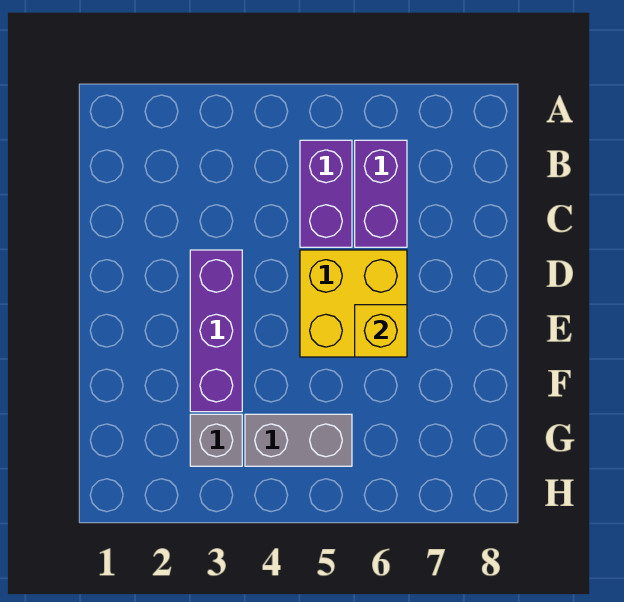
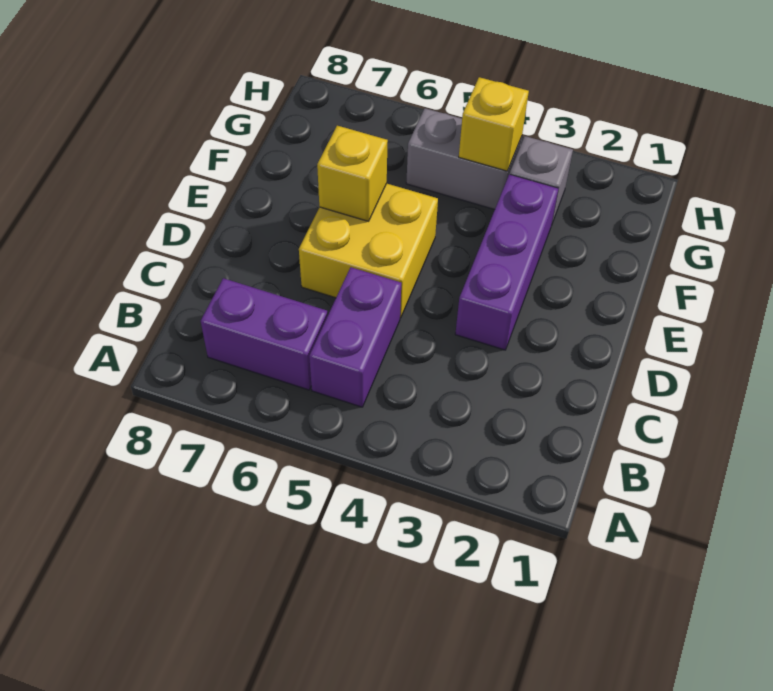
purple brick B6:C6 level 1 -> purple brick B6:B7 level 1
none -> yellow brick G4 level 2

